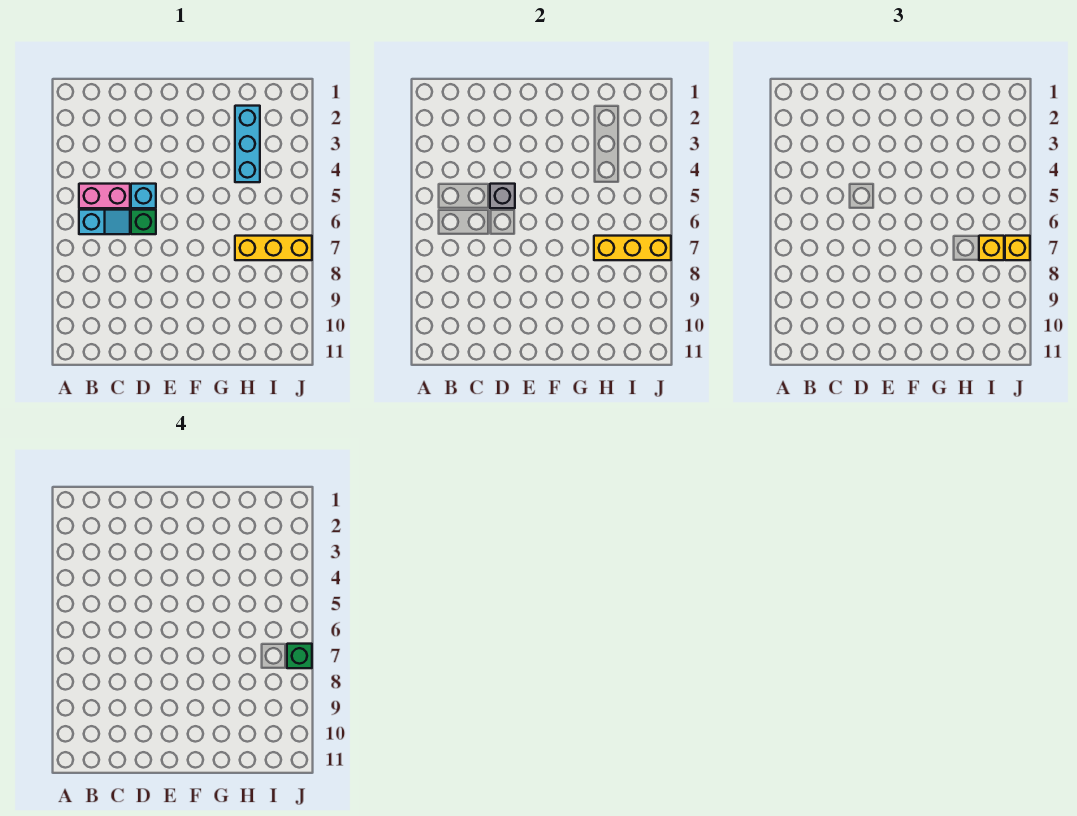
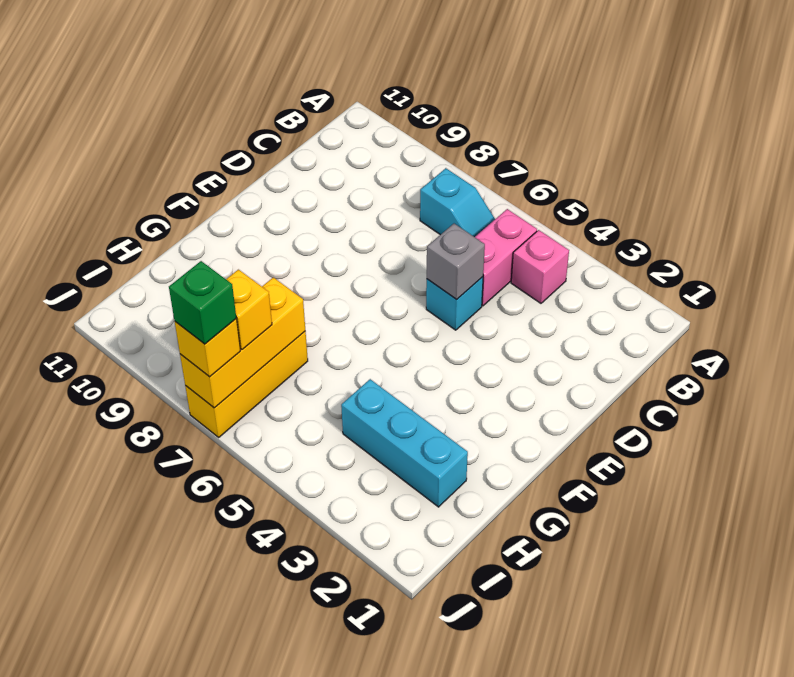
none -> pink brick B4 level 1
cyan slope B6:C6 level 1 top B -> cyan slope B6:B7 level 1 top 7
green brick D6 level 1 -> none

